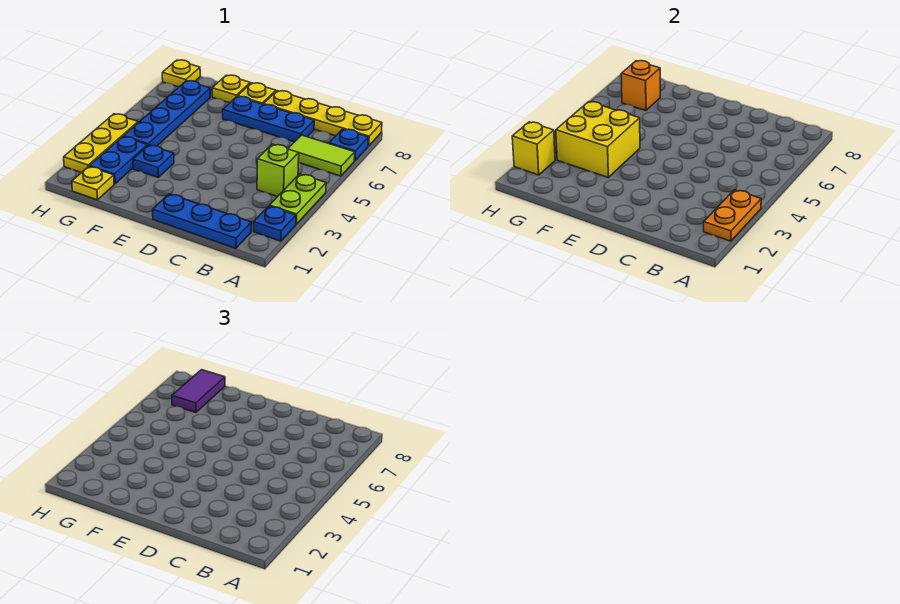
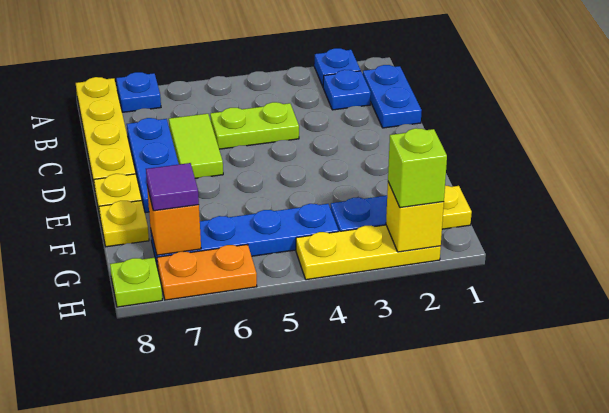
orange plate A2:A3 level 2 -> orange plate H6:H7 level 1
lime plate A3:A4 level 1 -> lime plate C4:C5 level 1
lime tile A6:B6 level 1 -> lime tile C6:D6 level 1
blue plate B1:D1 level 1 -> blue plate B1:C1 level 1
lime brick B4 level 1 -> lime brick H2 level 3
blue plate F3 level 1 -> blue plate B2 level 1
yellow brick F3:G4 level 2 -> none
purple tile G7:G8 level 3 -> purple tile G7 level 3
yellow plate H8 level 1 -> lime plate H8 level 1

